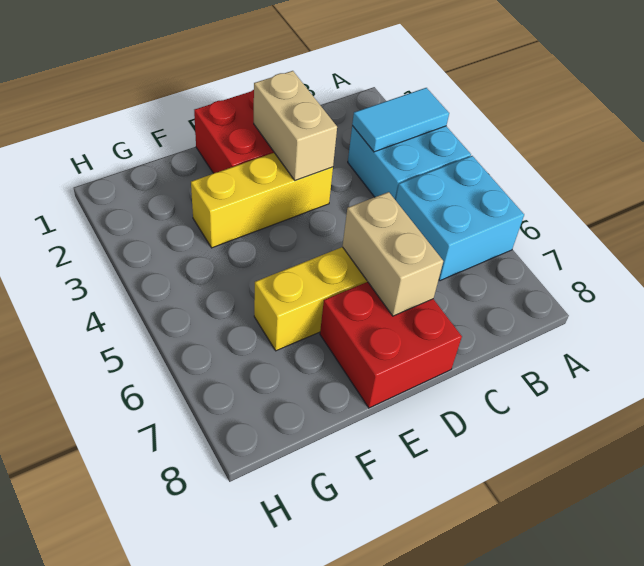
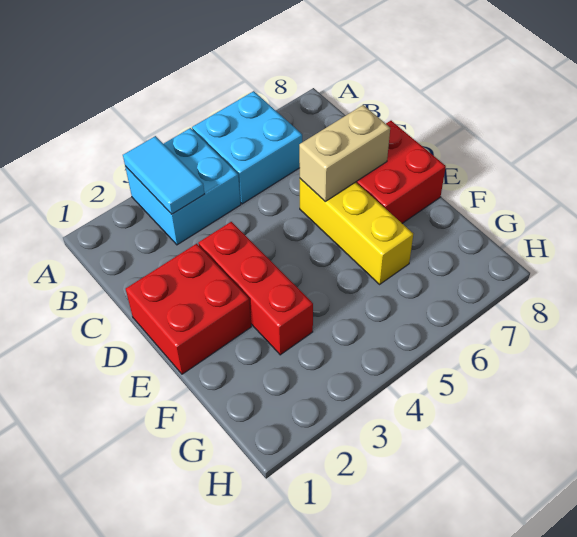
tan brick D2:D3 level 2 -> none
yellow brick D3:F3 level 1 -> red brick D3:F3 level 1

